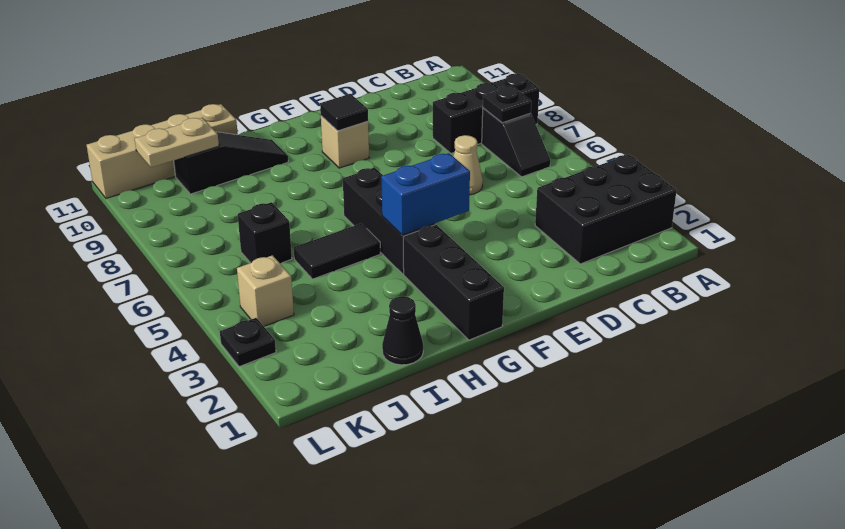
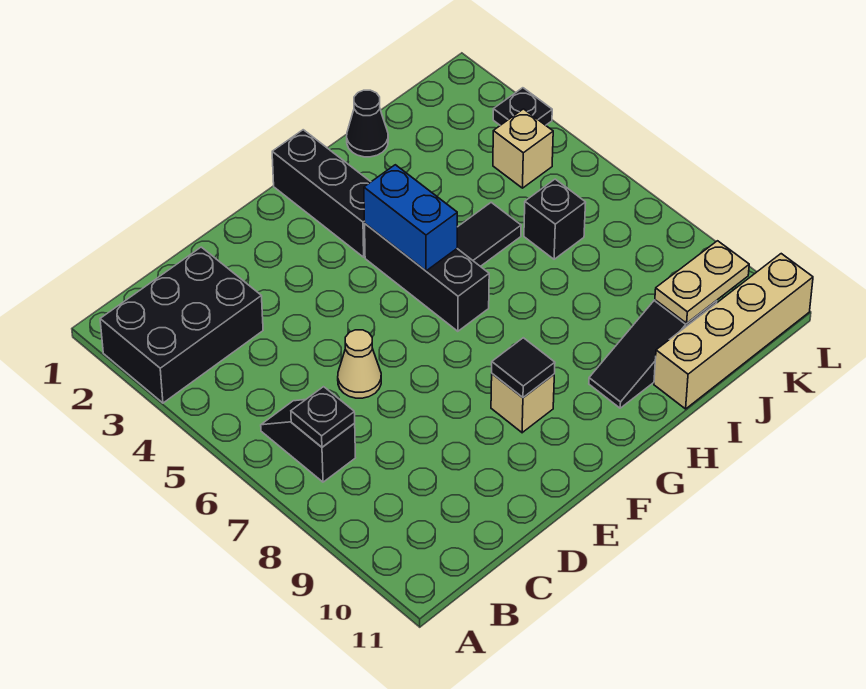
black brick A8:C8 level 1 -> none
blue brick F4:G4 level 2 -> blue brick G4:G5 level 2

